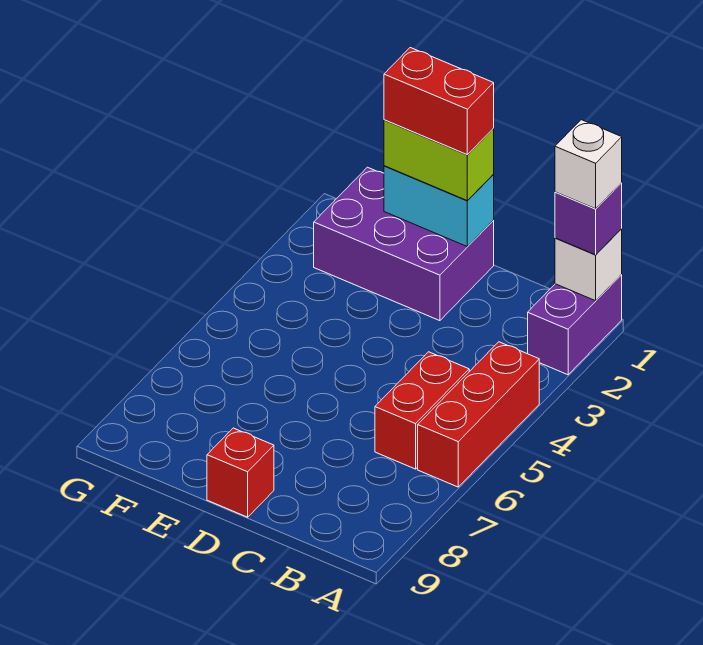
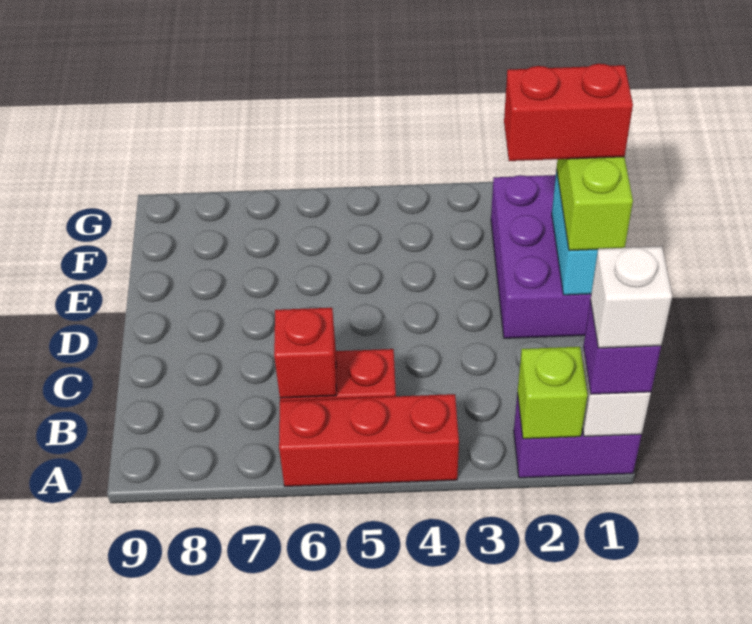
none -> lime brick A2 level 2
red brick D1:E1 level 4 -> red brick E1:E2 level 4
red brick D9 level 1 -> red brick B6 level 2

